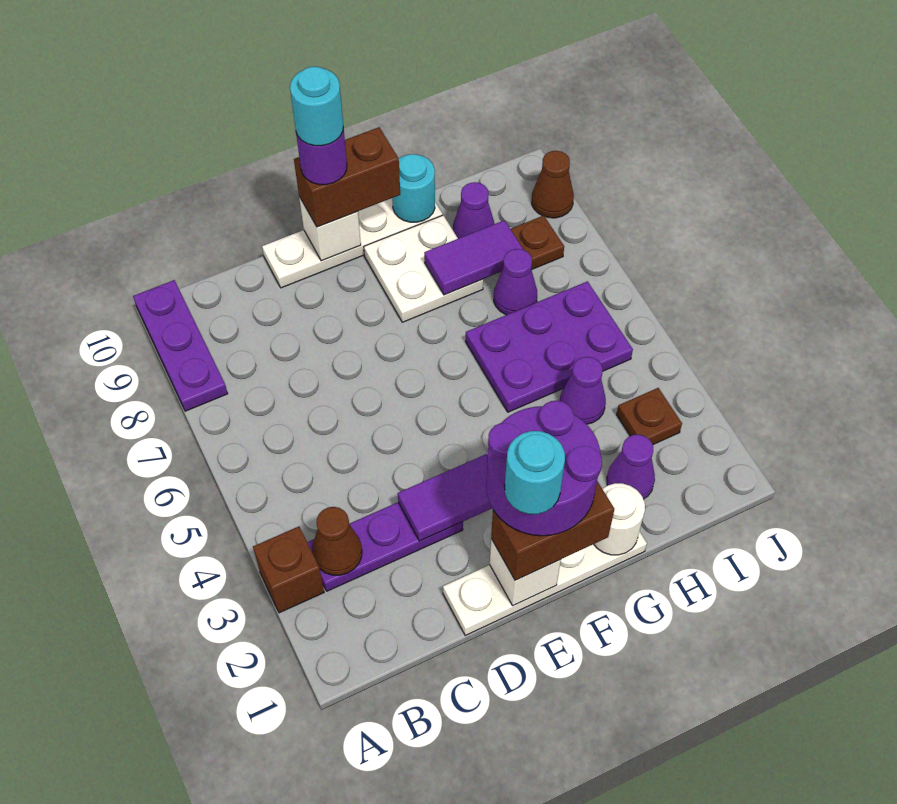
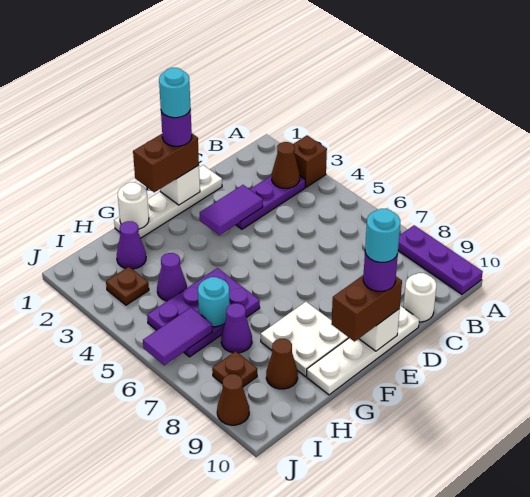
none -> white round brick C10 level 1
purple round brick E1:F2 level 4 -> purple round brick E1 level 4
purple tile G8:H8 level 2 -> purple tile I6:J6 level 2
cyan round brick G10 level 2 -> cyan round brick H6 level 2
purple cone H9 level 1 -> brown cone H9 level 1

